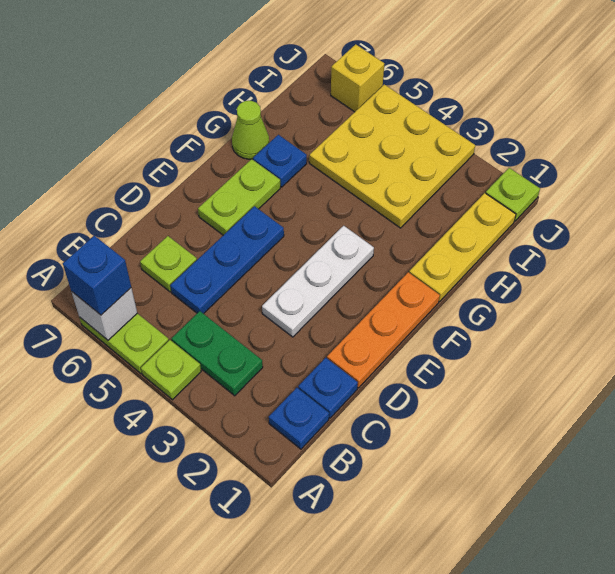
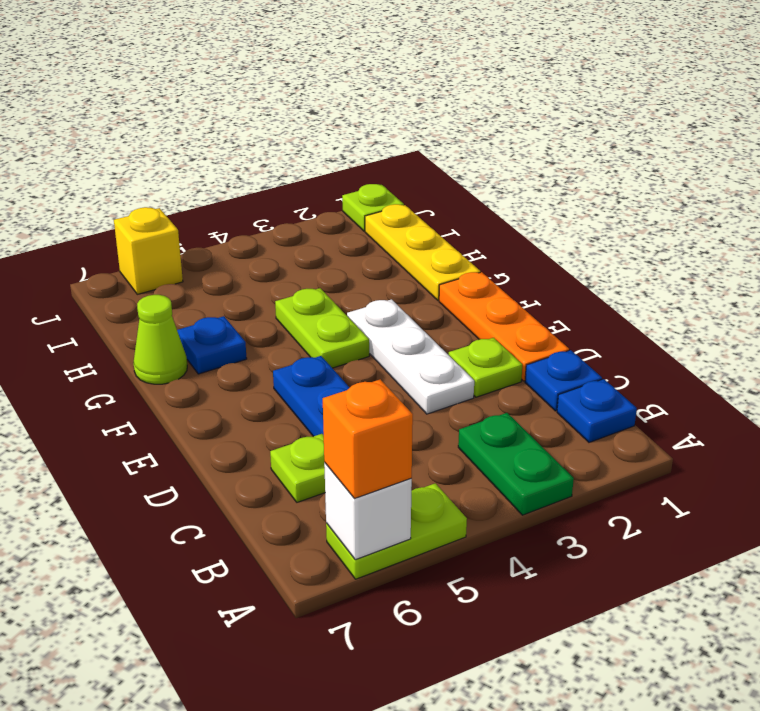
lime plate A4 level 1 -> lime plate D2 level 1
blue brick A6 level 3 -> orange brick A6 level 3
green plate B3:B4 level 1 -> green plate A3:B3 level 1
lime plate E6:F6 level 1 -> lime plate F4:G4 level 1
yellow plate H3:J5 level 1 -> none

